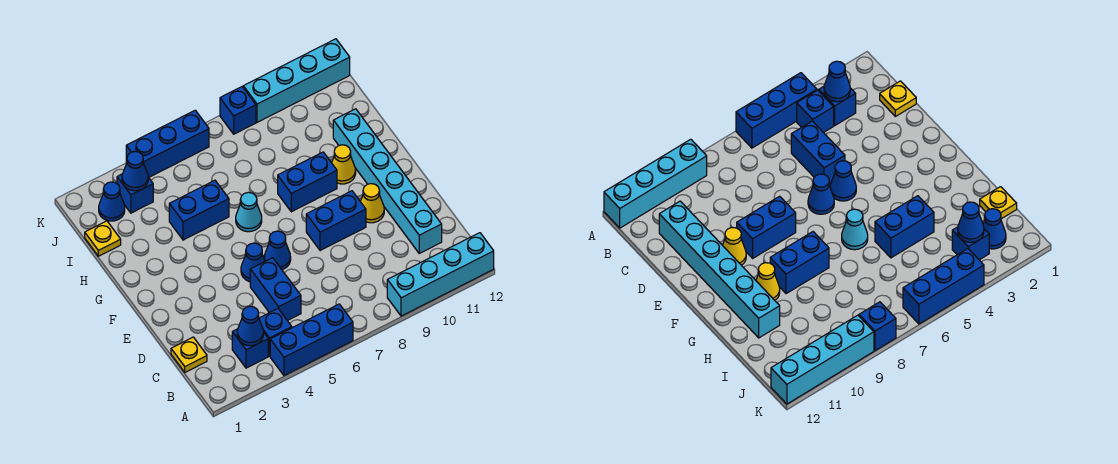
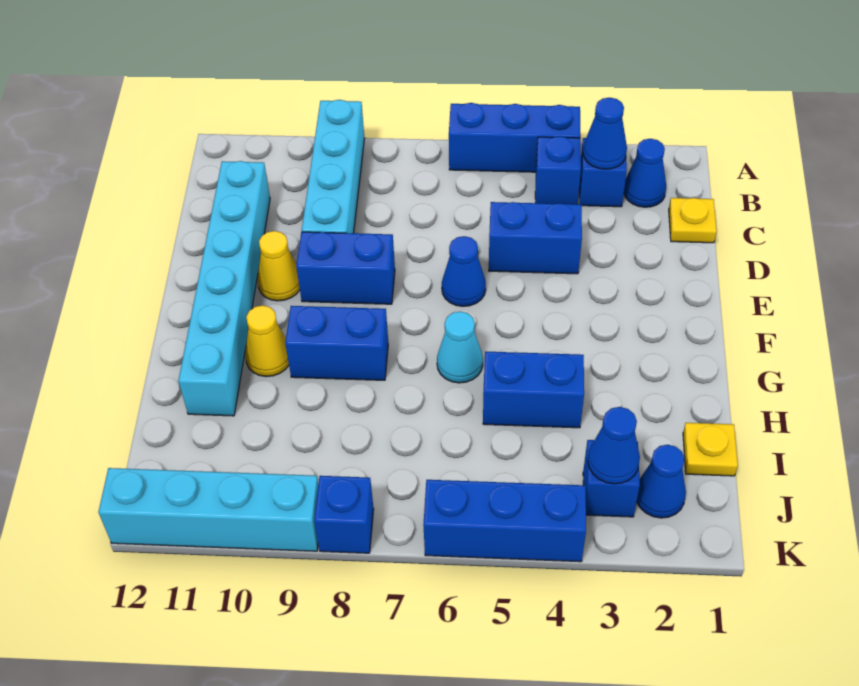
cyan brick A9:A12 level 1 -> cyan brick A9:D9 level 1
blue brick C5:D5 level 1 -> blue brick D4:D5 level 1
blue cone E5 level 1 -> blue cone B2 level 1

